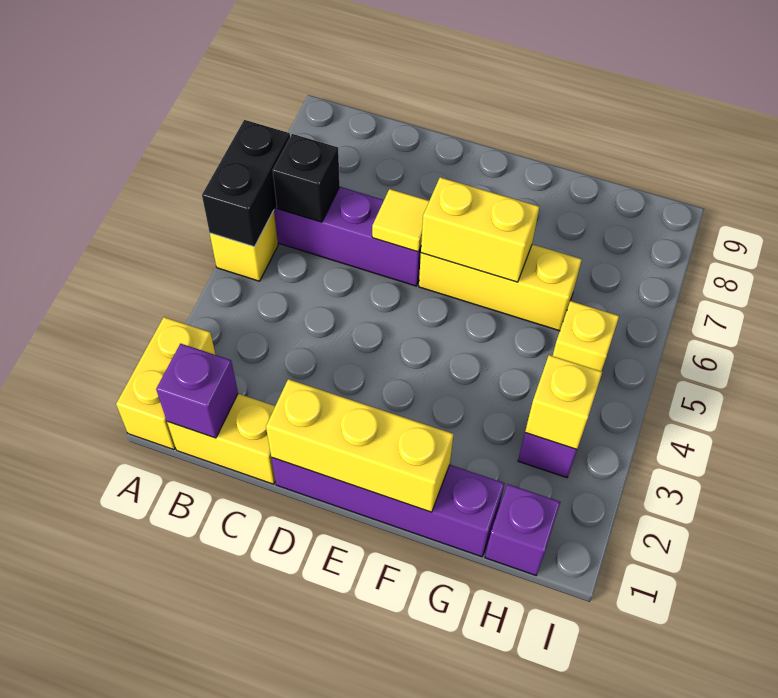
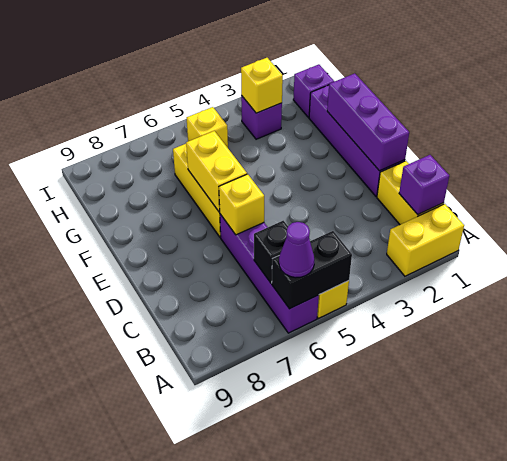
none -> purple cone A6 level 3
yellow brick D1:F1 level 2 -> purple brick D1:F1 level 2
yellow tile D6 level 2 -> yellow brick D6 level 2

